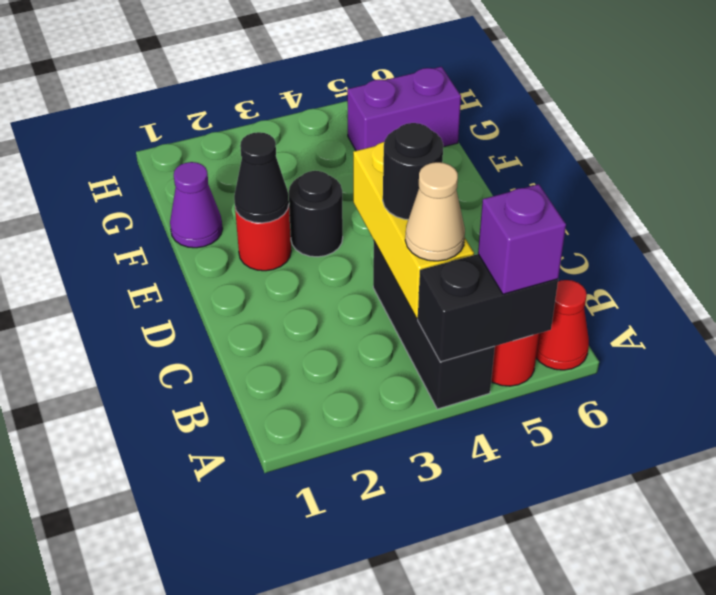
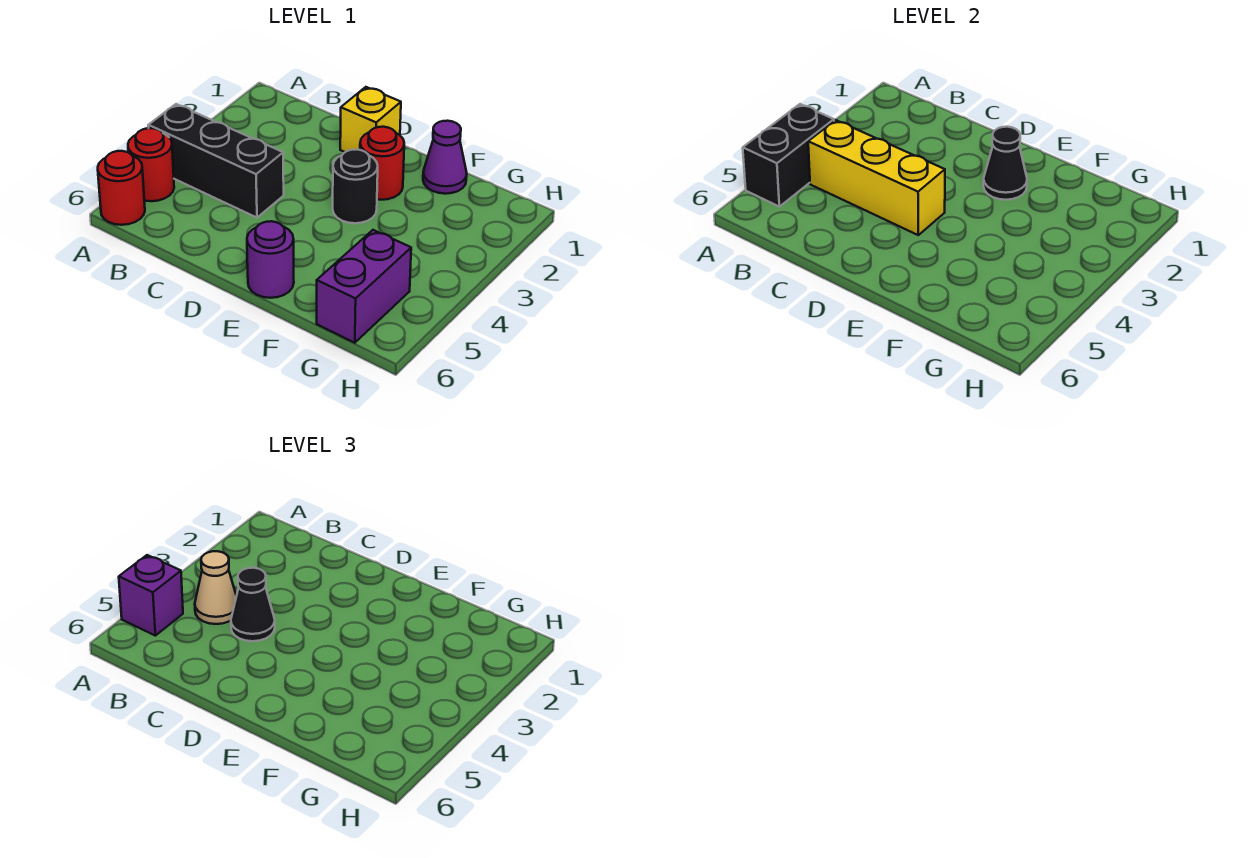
red cone A6 level 1 -> red round brick A6 level 1
black round brick C4 level 3 -> black cone C4 level 3
none -> yellow brick D1 level 1
none -> purple round brick E6 level 1

